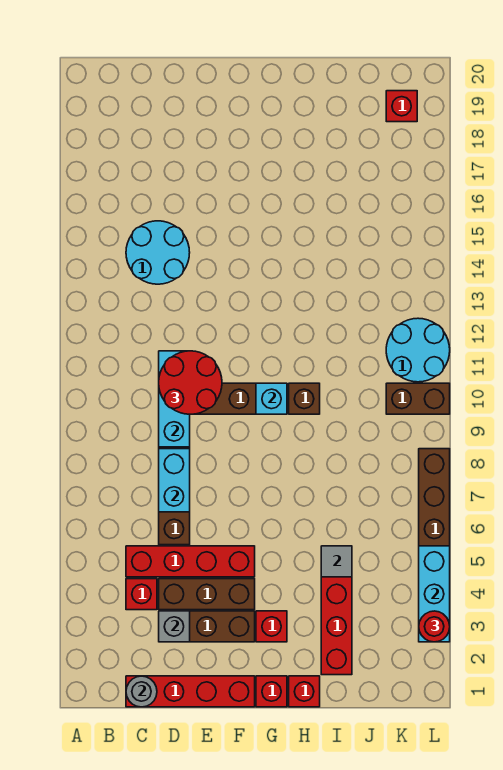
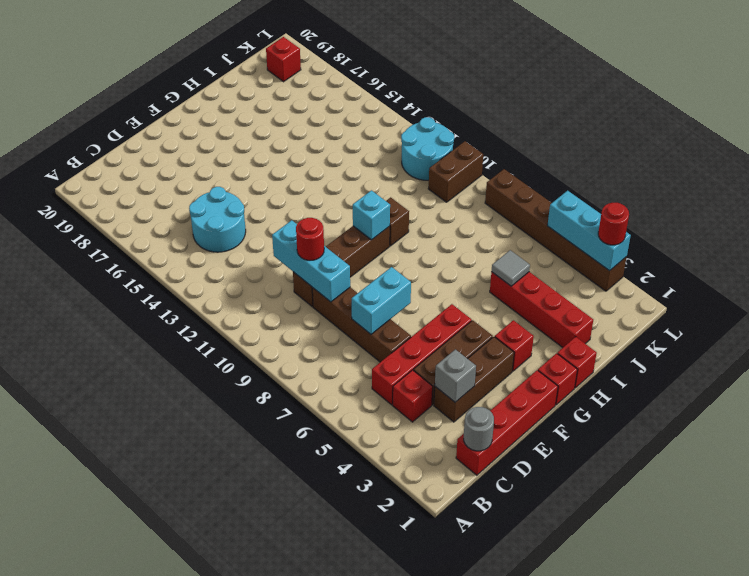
cyan brick D7:D8 level 2 -> cyan brick D7:E7 level 2
red round brick D10:E11 level 3 -> red round brick D10 level 3

